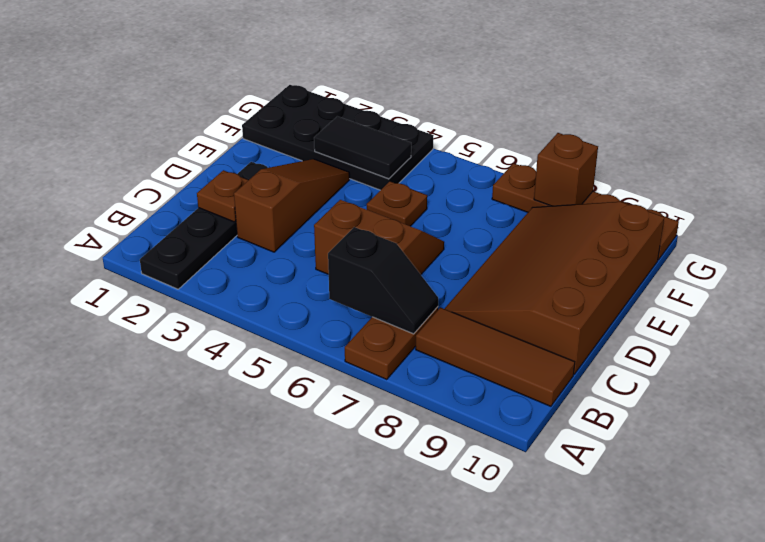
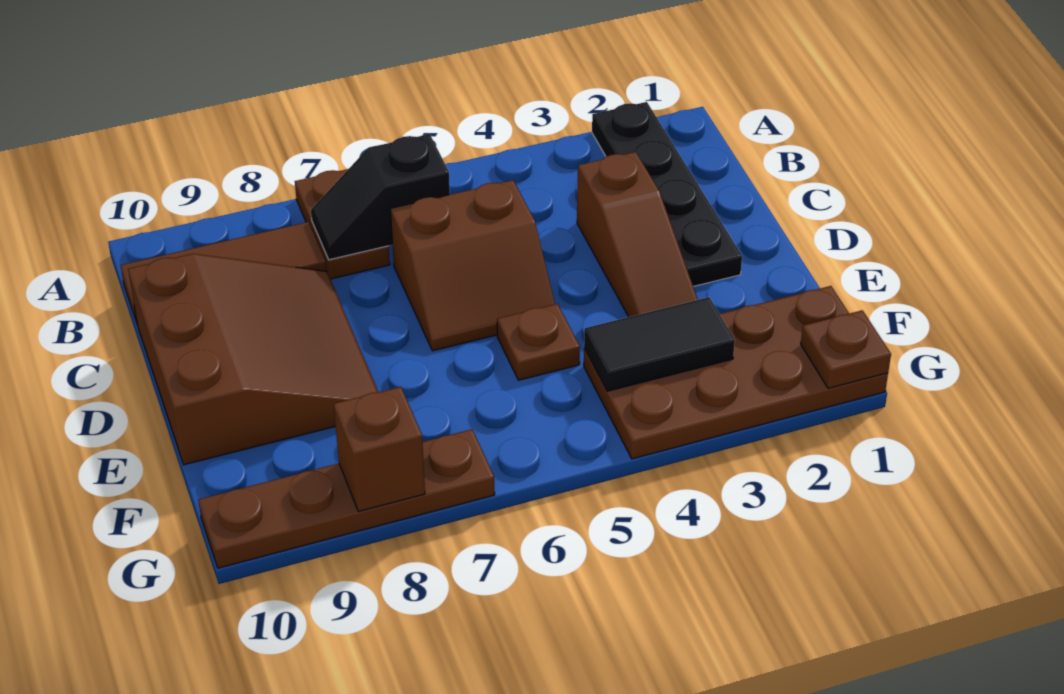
brown plate C2 level 2 -> brown plate G1 level 2
brown slope C8:F10 level 1 top 10 -> brown slope C8:E10 level 1 top 10
black plate F1:G4 level 1 -> brown plate F1:G4 level 1

